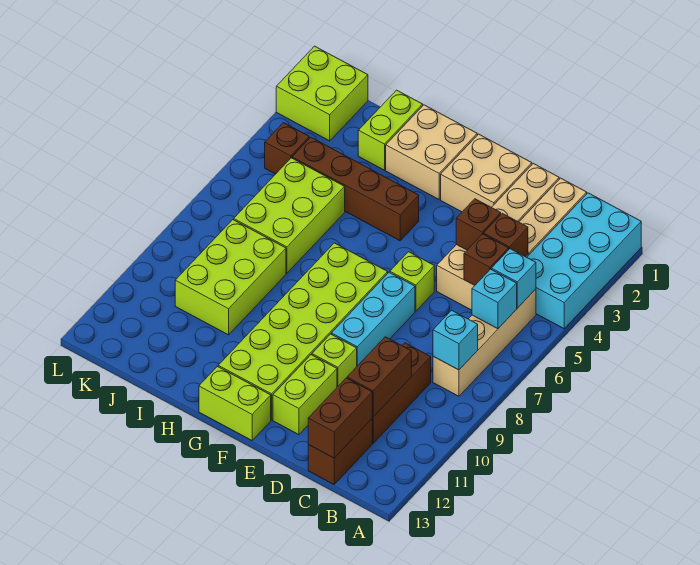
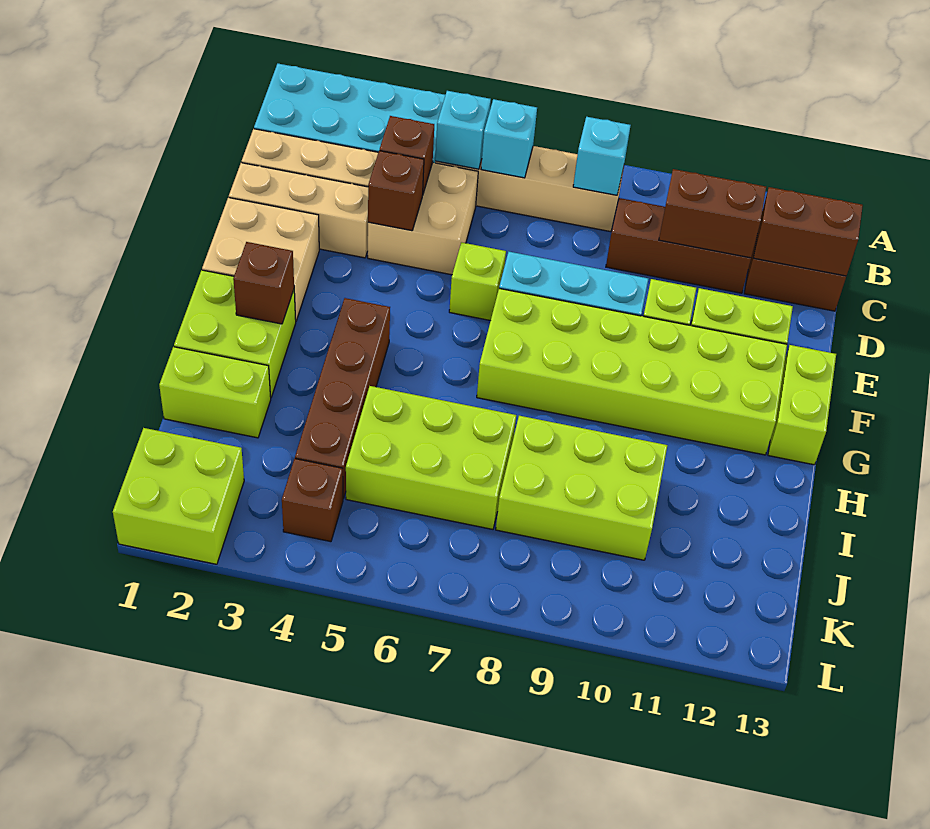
brown brick C5 level 2 -> brown brick G2 level 2
tan brick G1:H2 level 1 -> lime brick G1:H2 level 1

